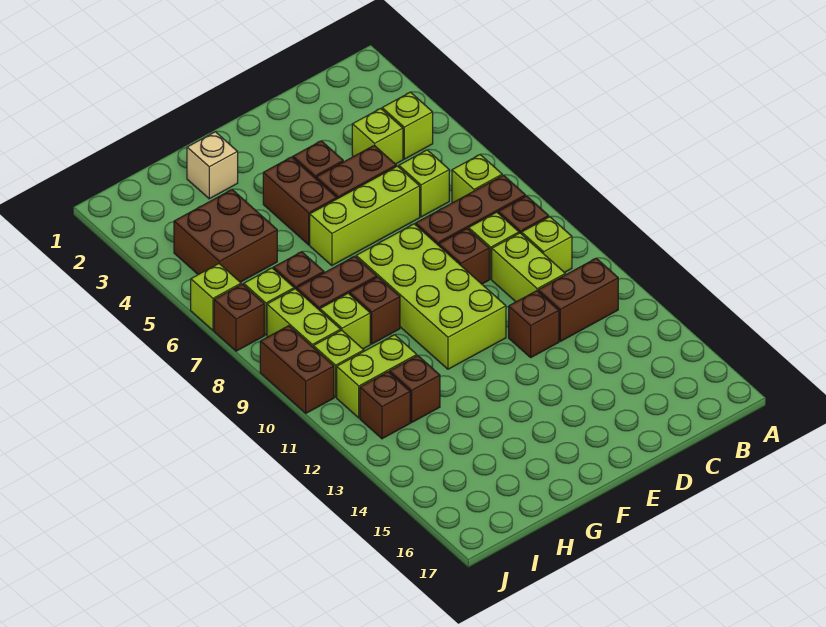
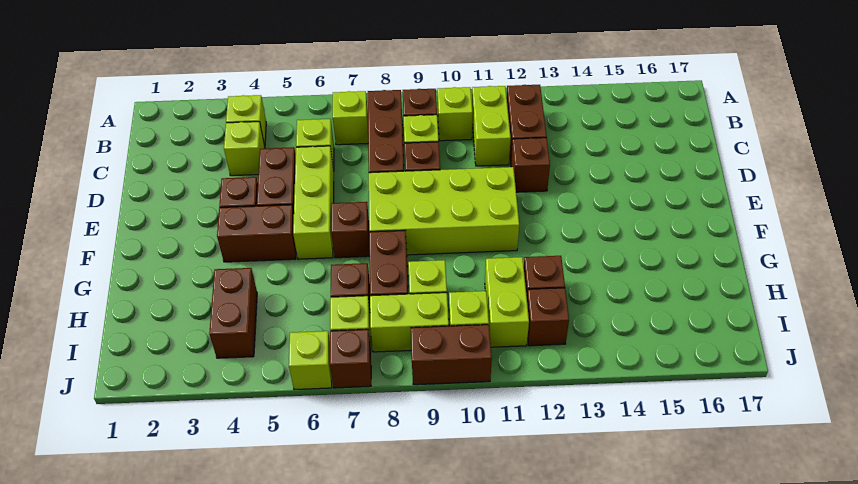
lime brick C10:C11 level 1 -> lime brick B11:C11 level 1
tan brick G2 level 1 -> none
brown brick G9 level 1 -> brown brick F7 level 1
brown brick H4:I5 level 1 -> brown brick H4:I4 level 1

